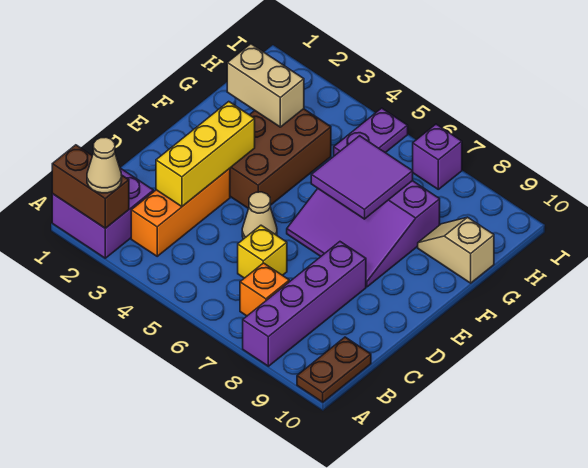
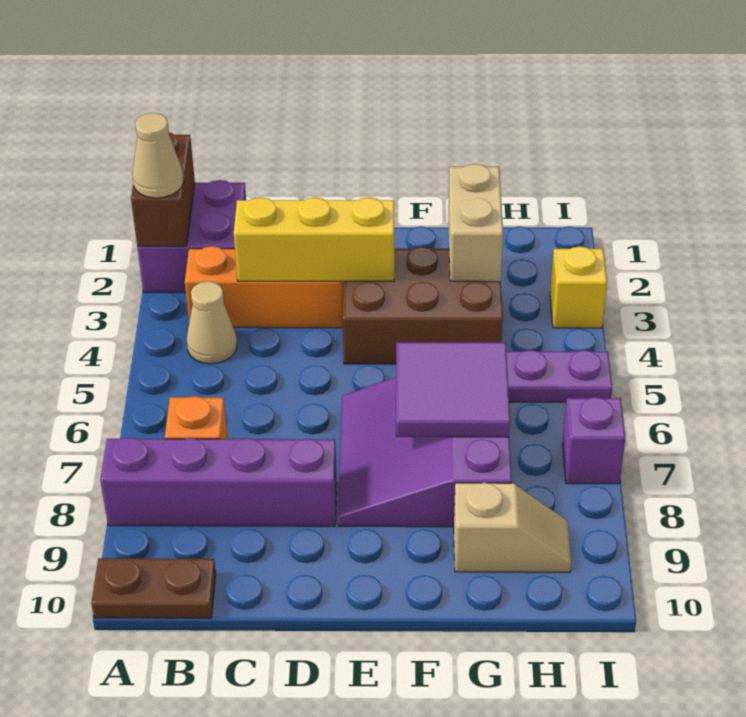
yellow brick C6 level 1 -> yellow brick I3 level 1
tan cone D5 level 1 -> tan cone B4 level 1
tan slope G9:G10 level 1 top 10 -> tan slope G9:H9 level 1 top G

